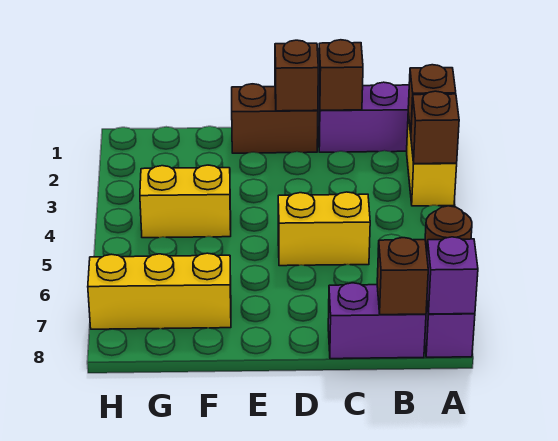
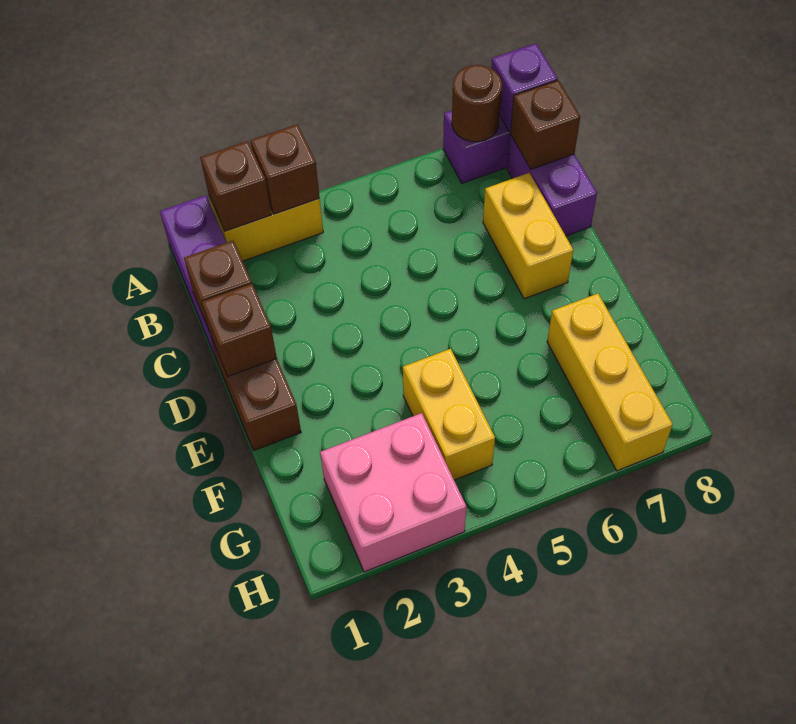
yellow brick C5:D5 level 1 -> yellow brick C7:D7 level 1
none -> pink brick G2:H3 level 1

